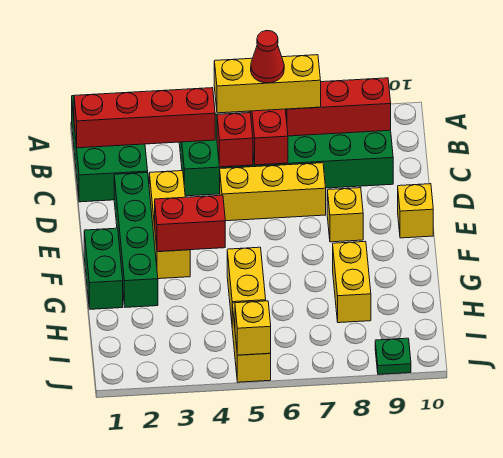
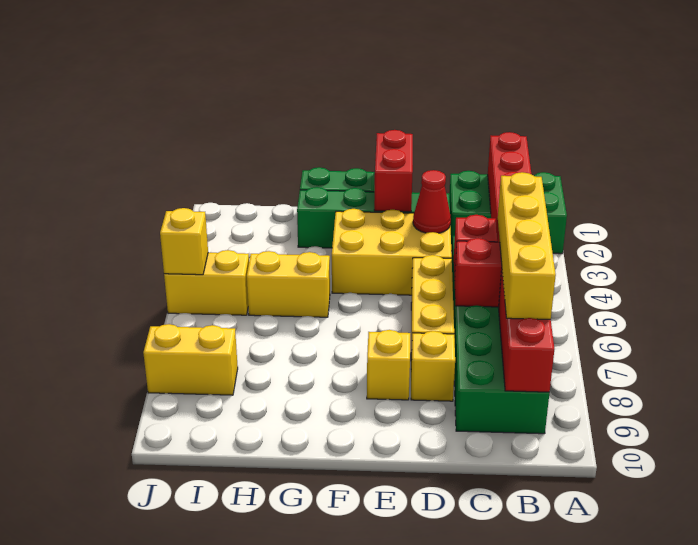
yellow brick B5:B7 level 3 -> yellow brick B5:B8 level 3
red cone B6 level 4 -> red cone D3 level 2
yellow brick D3:F3 level 1 -> yellow brick D3:F4 level 1
yellow brick E10 level 1 -> yellow brick D8 level 1
red brick F3:F4 level 2 -> red brick E1:E2 level 2
yellow brick G8:H8 level 1 -> yellow brick I8:J8 level 1
green plate J9 level 1 -> none

